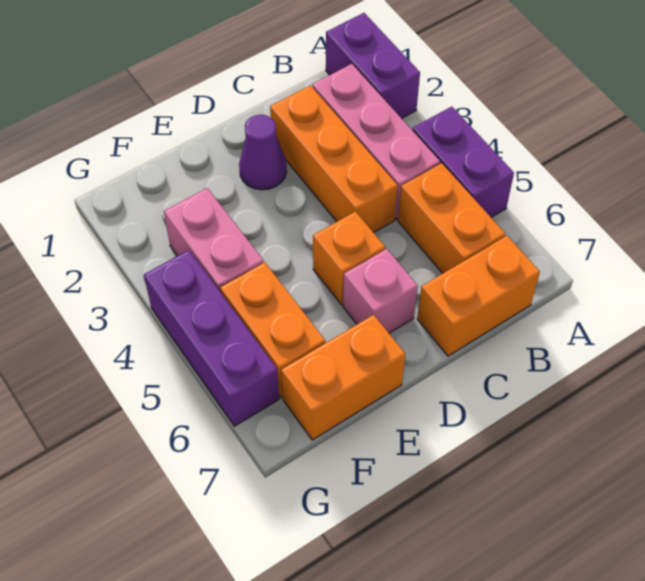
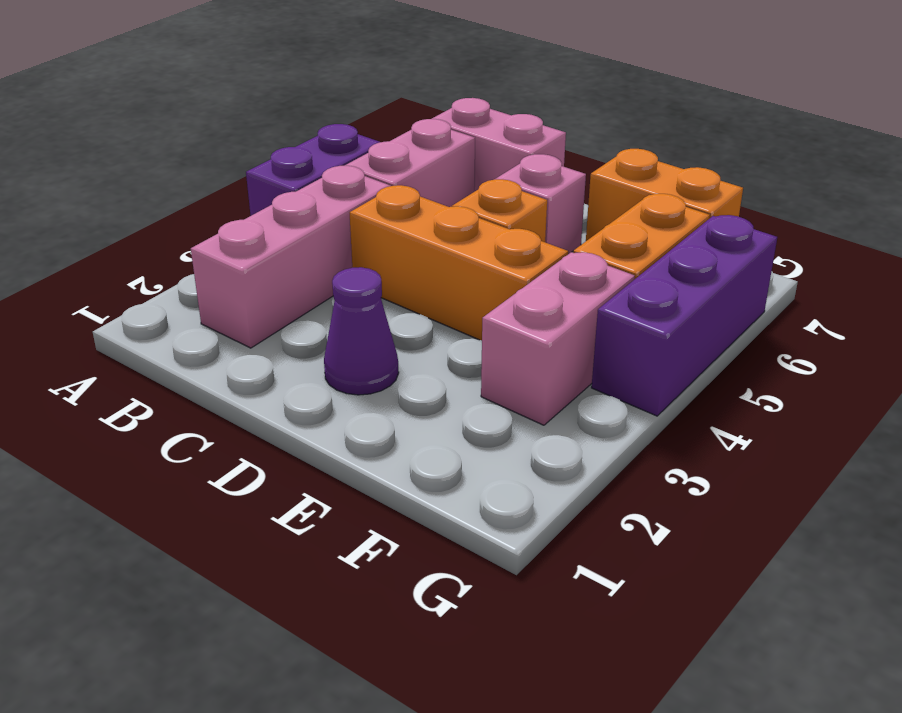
purple brick A1:A2 level 1 -> none
orange brick B5:B6 level 1 -> pink brick B5:B6 level 1
orange brick B7:C7 level 1 -> pink brick B7:C7 level 1
orange brick C2:C4 level 1 -> orange brick C4:E4 level 1

